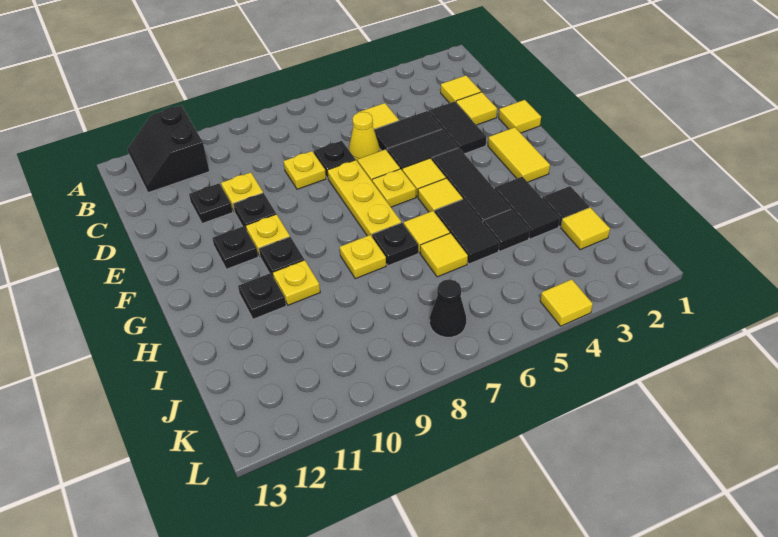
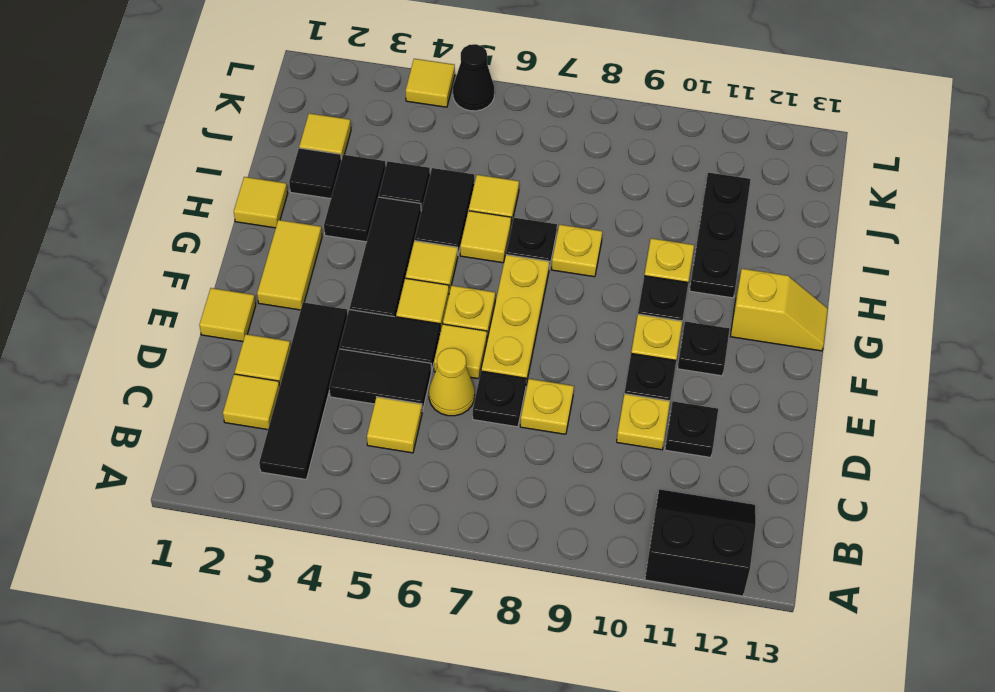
black slope A11:B12 level 1 top 11 -> black slope A11:B12 level 1 top A
black tile D3:E3 level 1 -> black tile B3:E3 level 1
none -> yellow slope G12:G13 level 1 top 12
none -> yellow tile H1 level 1
black plate H11 level 1 -> black plate H11:J11 level 1
black cone K7 level 1 -> black cone L5 level 1

